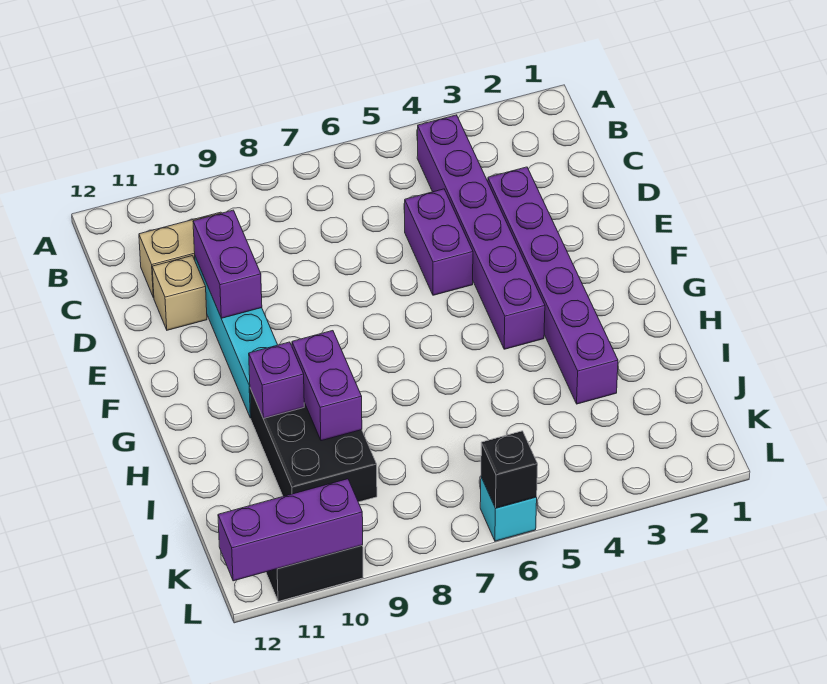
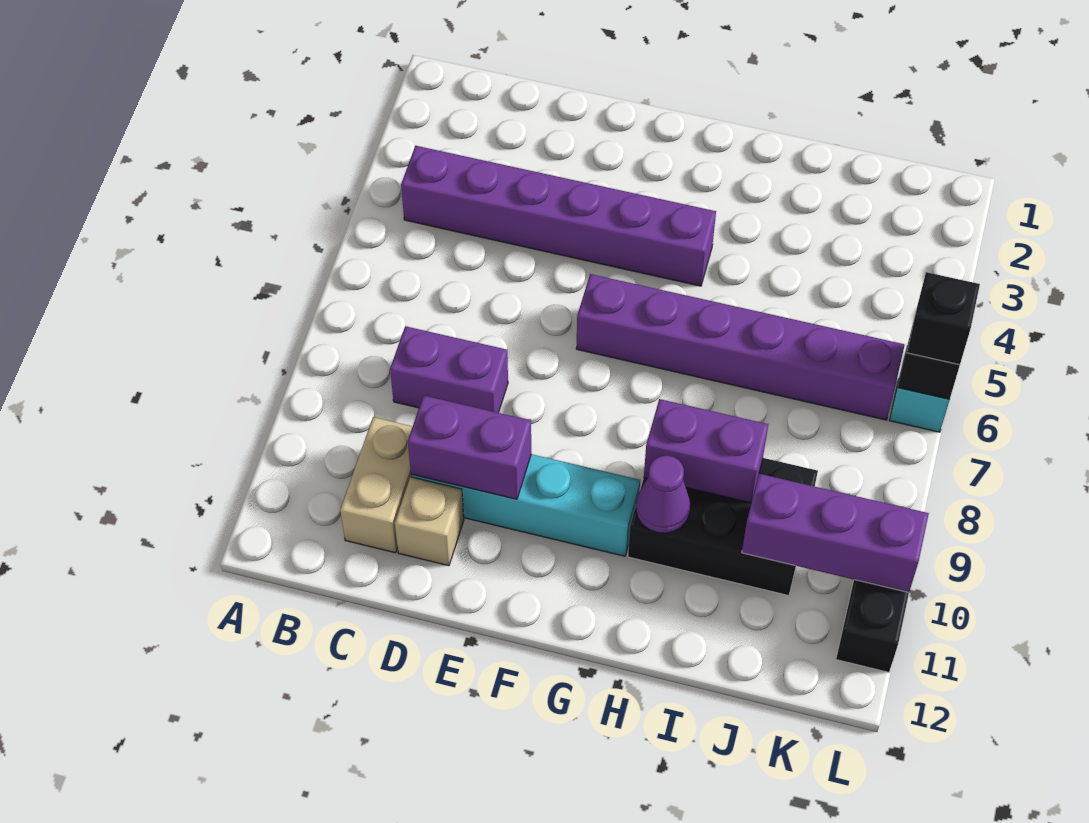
purple brick D3:I3 level 1 -> purple brick F6:K6 level 1
purple brick D5:E5 level 1 -> purple brick C8:D8 level 1
purple brick H10 level 2 -> purple cone H10 level 2
none -> black brick L6 level 3
purple brick L10:L12 level 2 -> purple brick J10:L10 level 2

